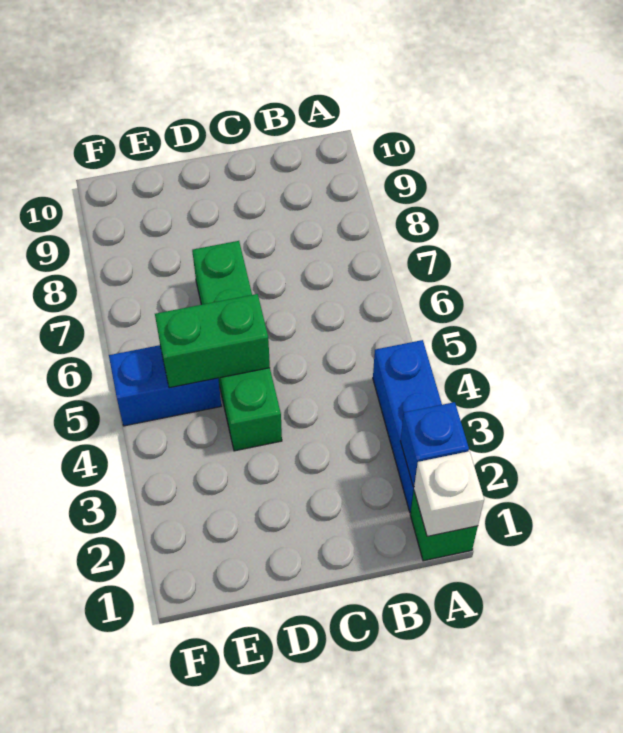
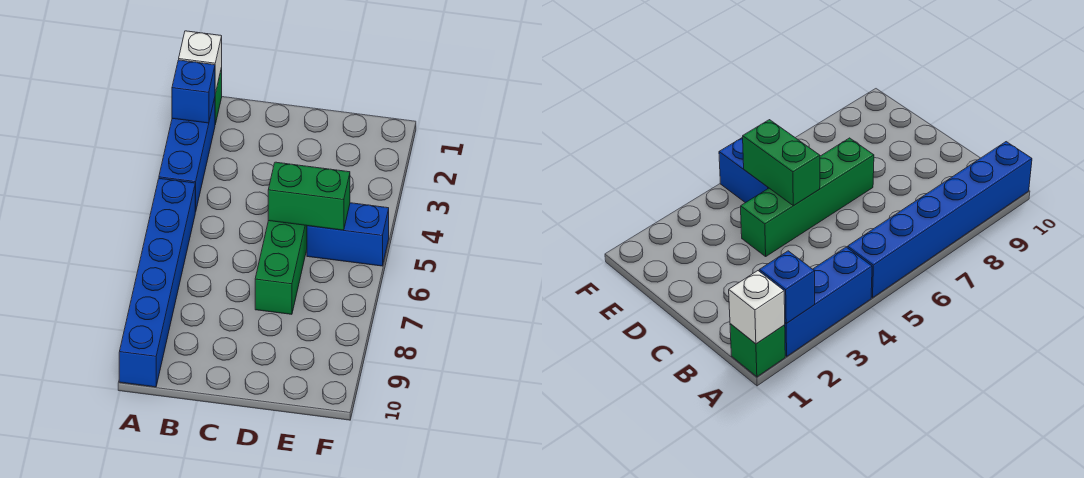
none -> blue brick A5:A10 level 1

